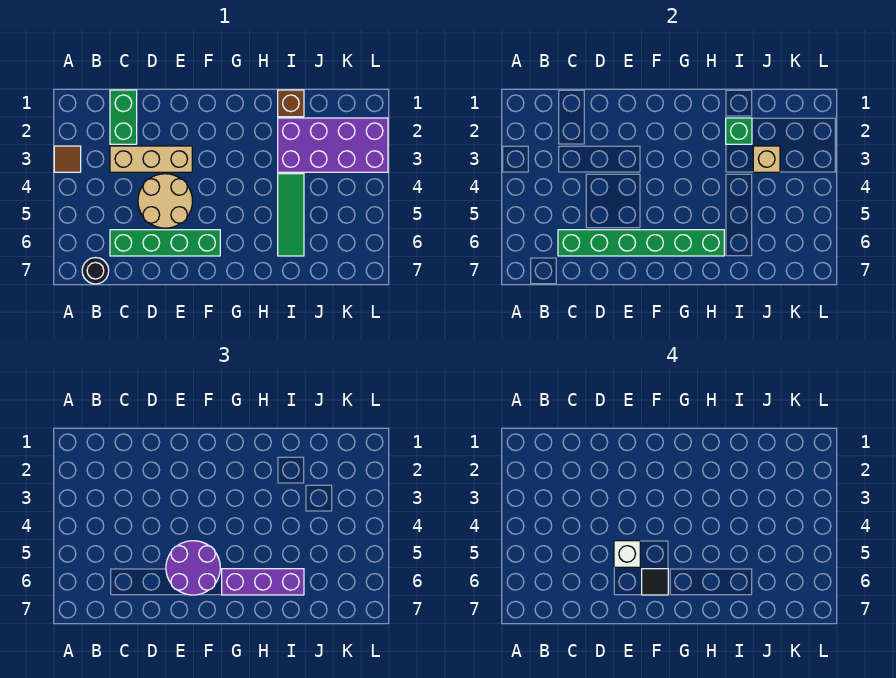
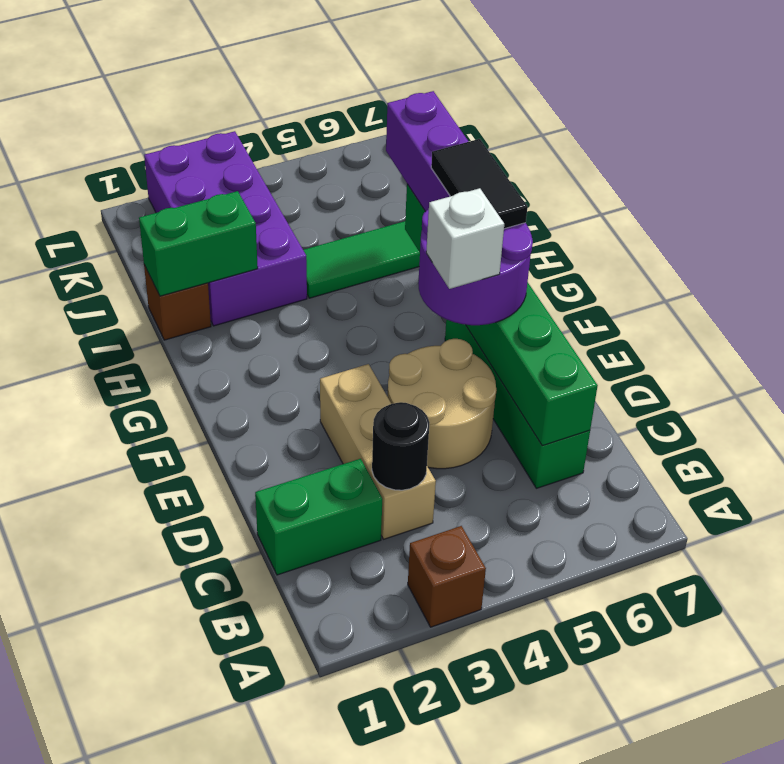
brown tile A3 level 1 -> brown brick A3 level 1
black round brick B7 level 1 -> black round brick C3 level 2
black tile F6 level 4 -> black tile F6:G6 level 4
green brick I2 level 2 -> green brick I1:I2 level 2
tan brick J3 level 2 -> none

